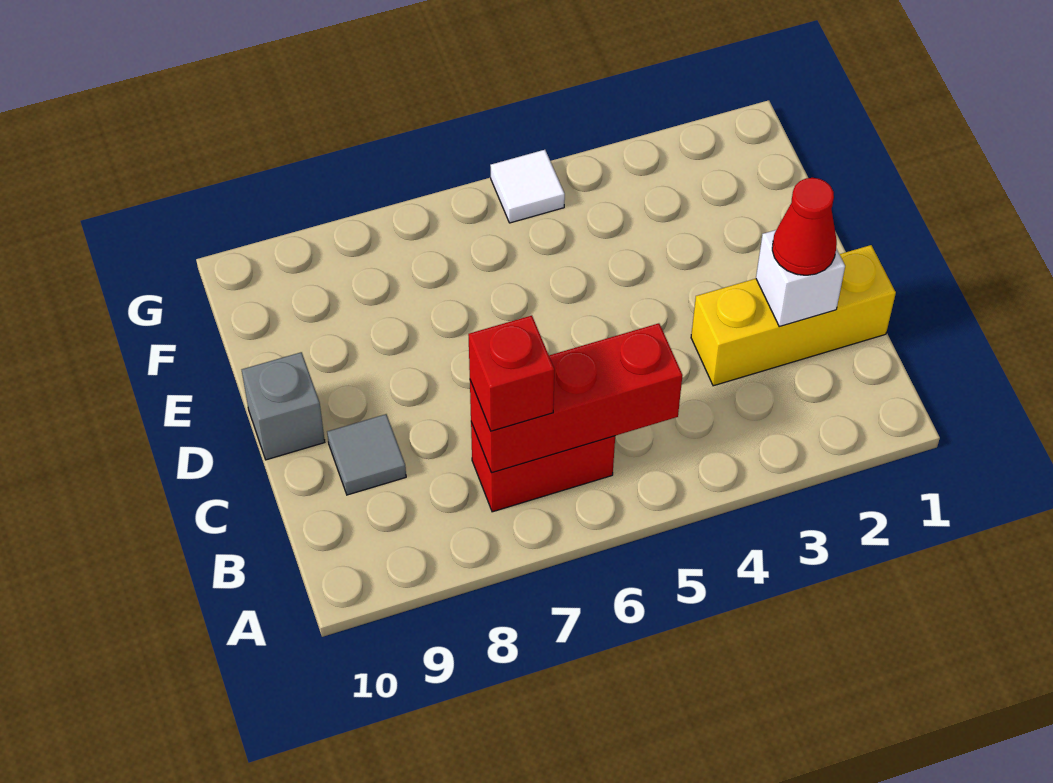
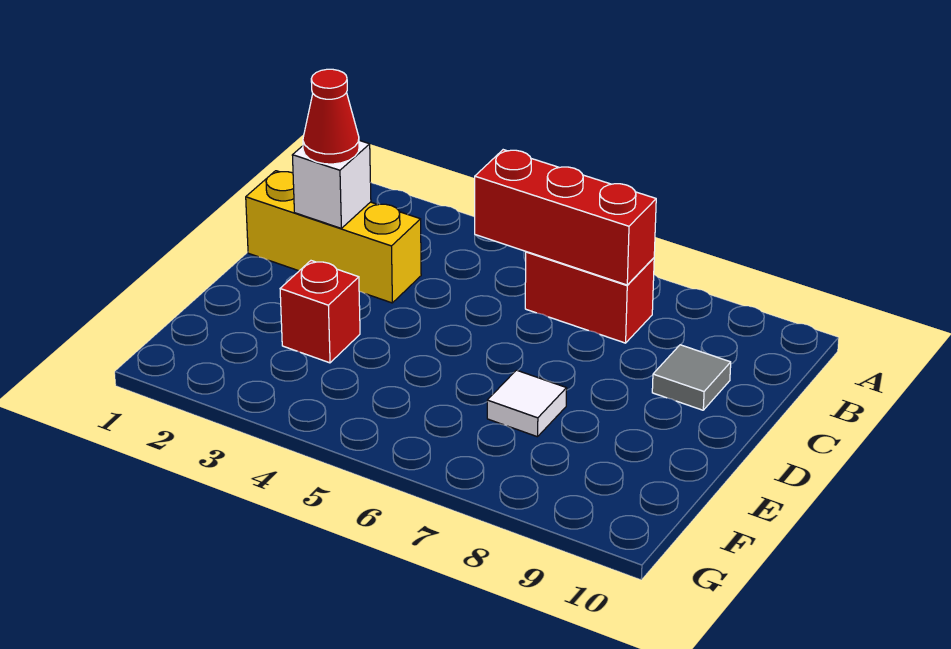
red brick B7 level 3 -> red brick E3 level 1
grey brick D10 level 1 -> none
white tile G5 level 1 -> white tile E7 level 1

